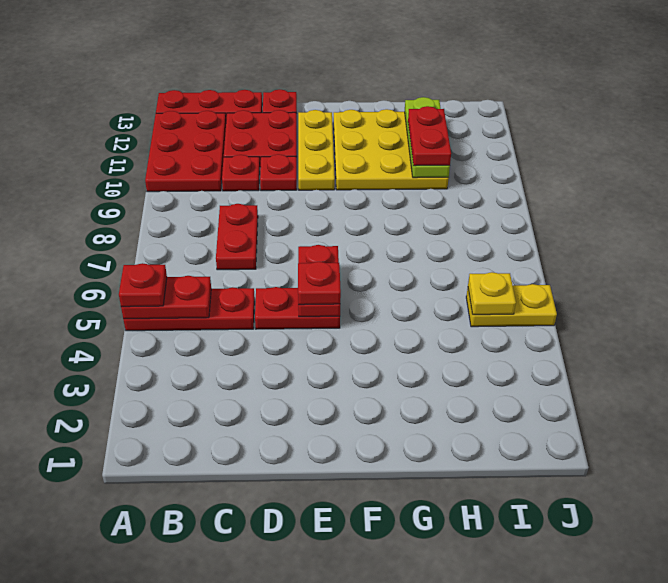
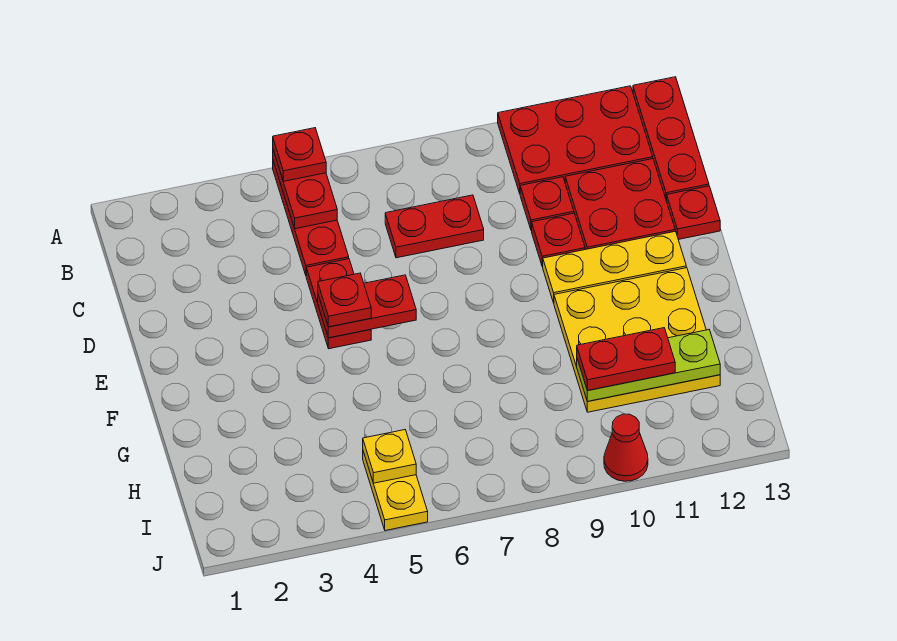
none -> red cone J10 level 1

